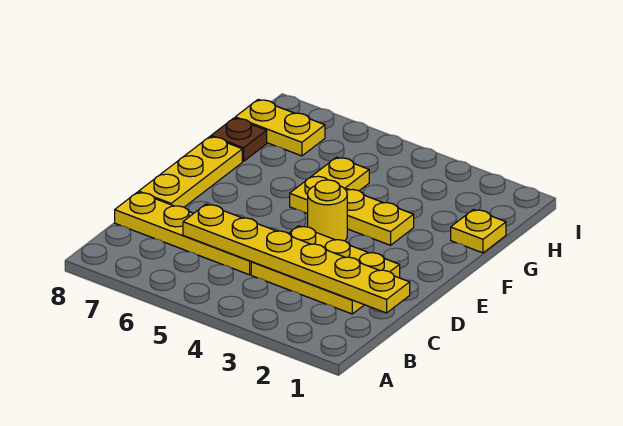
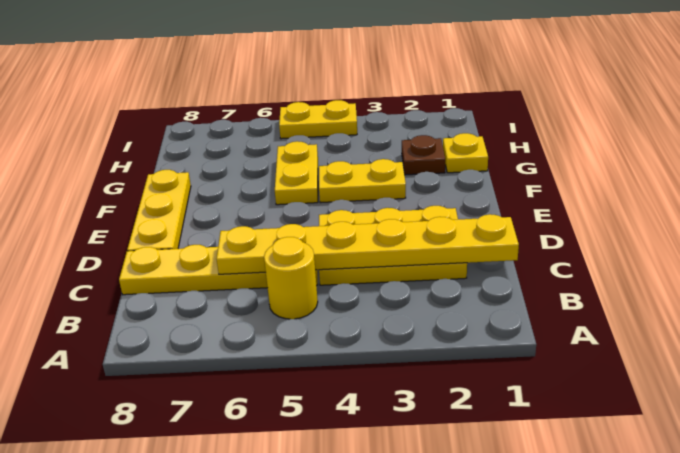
yellow round brick E4 level 1 -> yellow round brick B5 level 1
brown plate G8 level 1 -> brown plate G2 level 1
yellow plate H7:H8 level 1 -> yellow plate I4:I5 level 1

